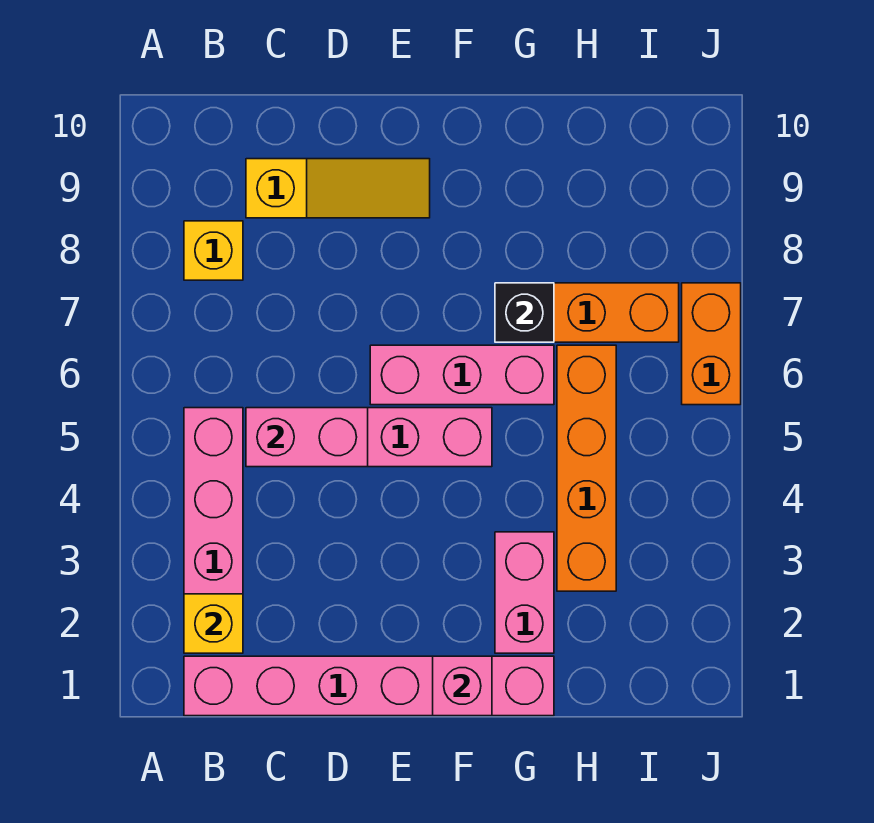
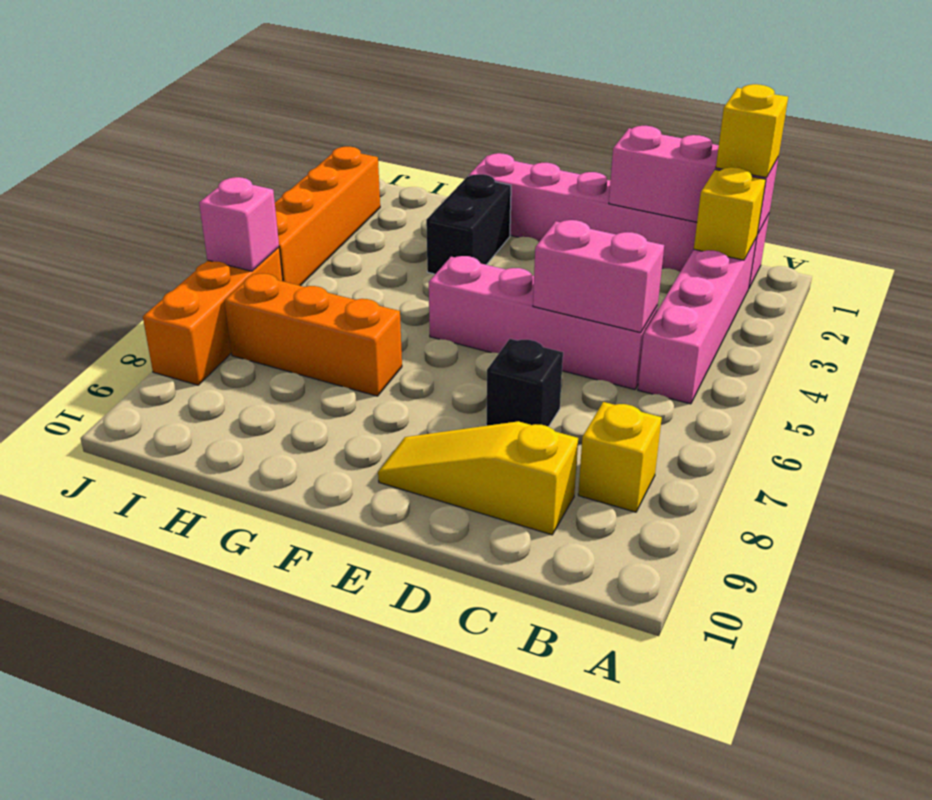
none -> yellow brick B1 level 3
pink brick E6:G6 level 1 -> pink brick B1:D1 level 2
pink brick F1 level 2 -> pink brick J6 level 2
pink brick G2:G3 level 1 -> black brick G2:G3 level 1
black brick G7 level 2 -> black brick D7 level 1
orange brick H3:H6 level 1 -> orange brick J2:J5 level 1
orange brick J6:J7 level 1 -> orange brick J6:J8 level 1

